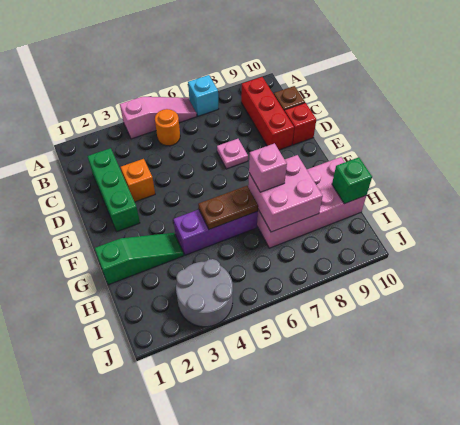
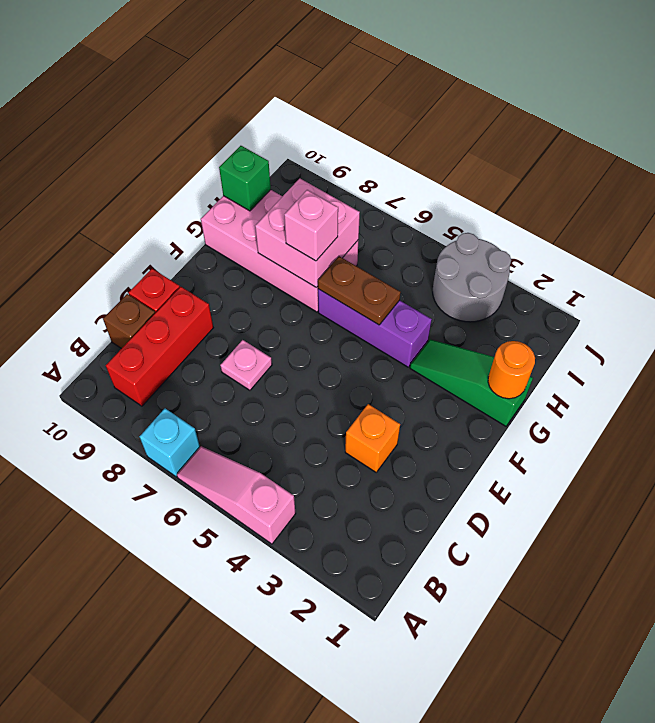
orange round brick B5 level 1 -> orange round brick G1 level 2
green brick C2:E2 level 1 -> none

